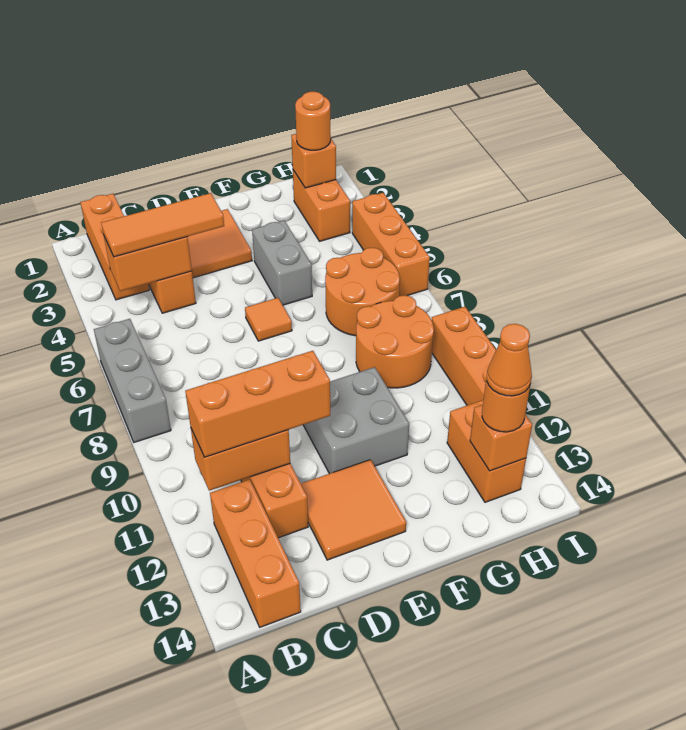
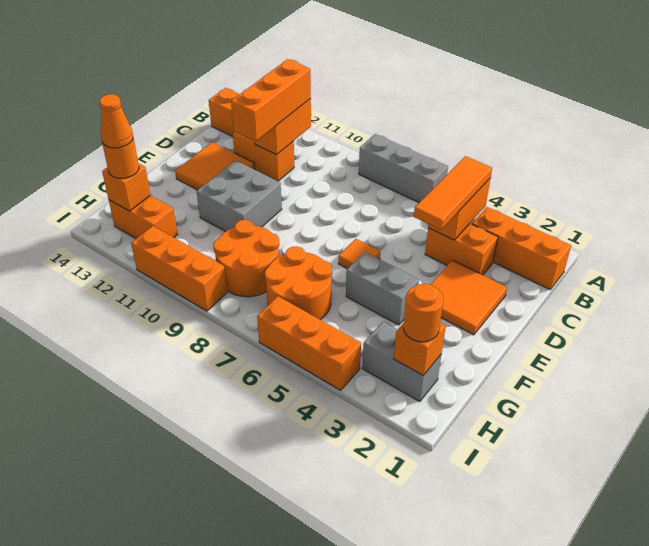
orange brick H2:H3 level 1 -> grey brick H2:H3 level 1

